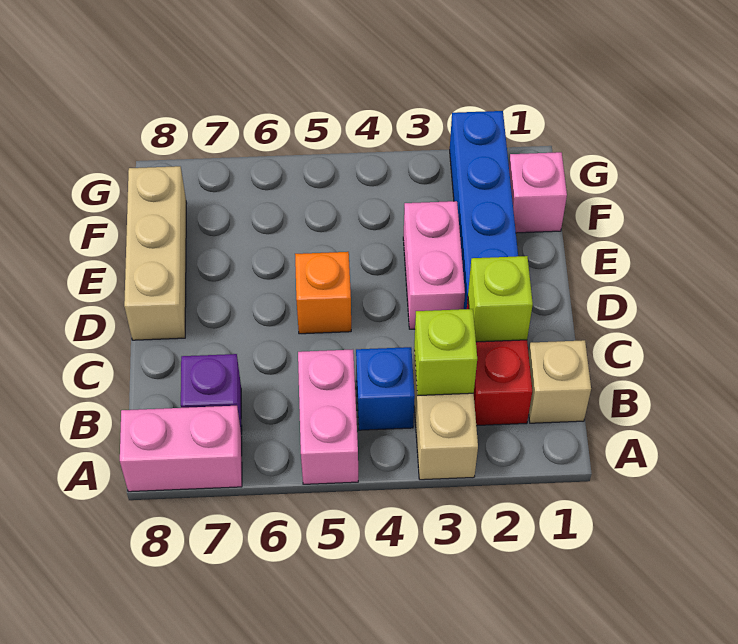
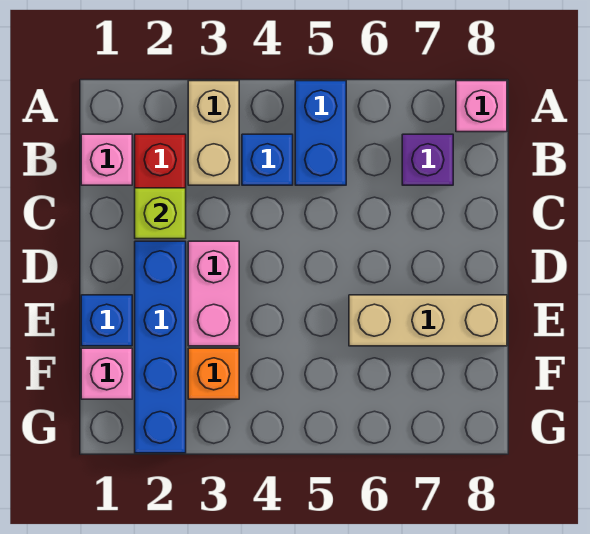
pink brick A5:B5 level 1 -> blue brick A5:B5 level 1
pink brick A7:A8 level 1 -> pink brick A8 level 1
tan brick B1 level 1 -> pink brick B1 level 1
lime brick B3 level 2 -> none
orange brick D5 level 1 -> orange brick F3 level 1
tan brick D8:F8 level 1 -> tan brick E6:E8 level 1
none -> blue brick E1 level 1

